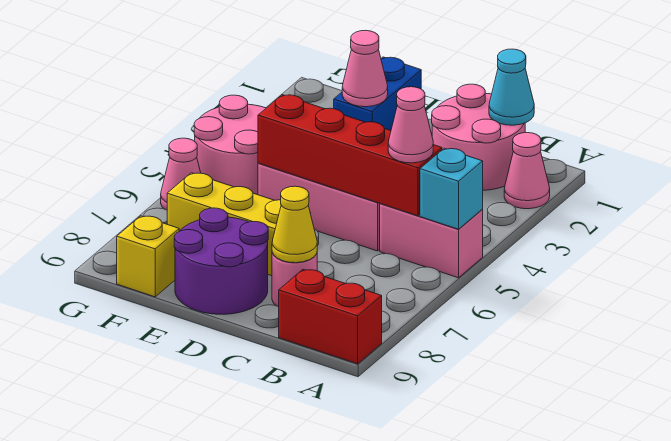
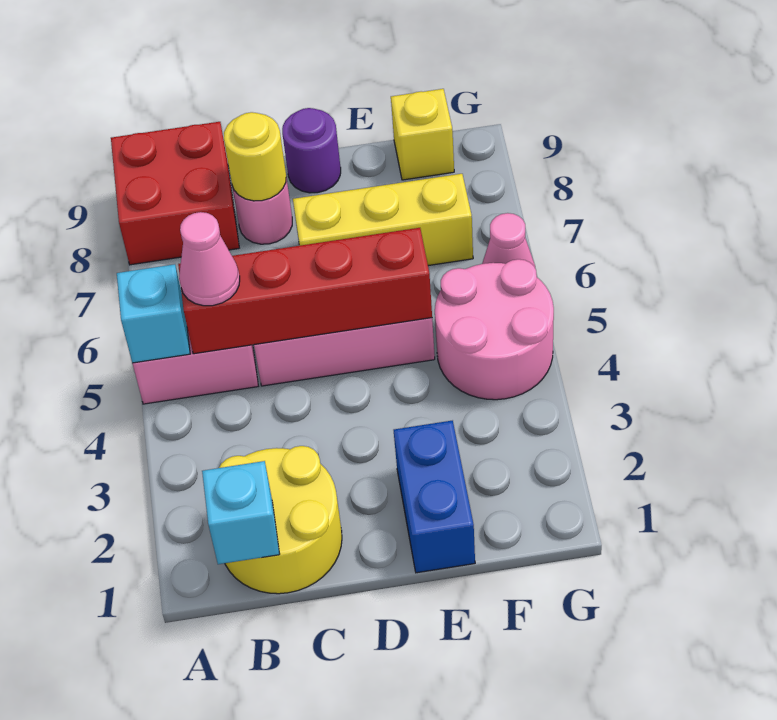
pink cone A2 level 1 -> none
red brick A9:B9 level 1 -> red brick A8:B9 level 1
pink round brick B1:C2 level 1 -> yellow round brick B1:C2 level 1
cyan cone B1 level 2 -> cyan brick B1 level 2
yellow cone C8 level 2 -> yellow round brick C8 level 2
purple round brick D8:E9 level 1 -> purple round brick D9 level 1
pink cone E2 level 2 -> none

